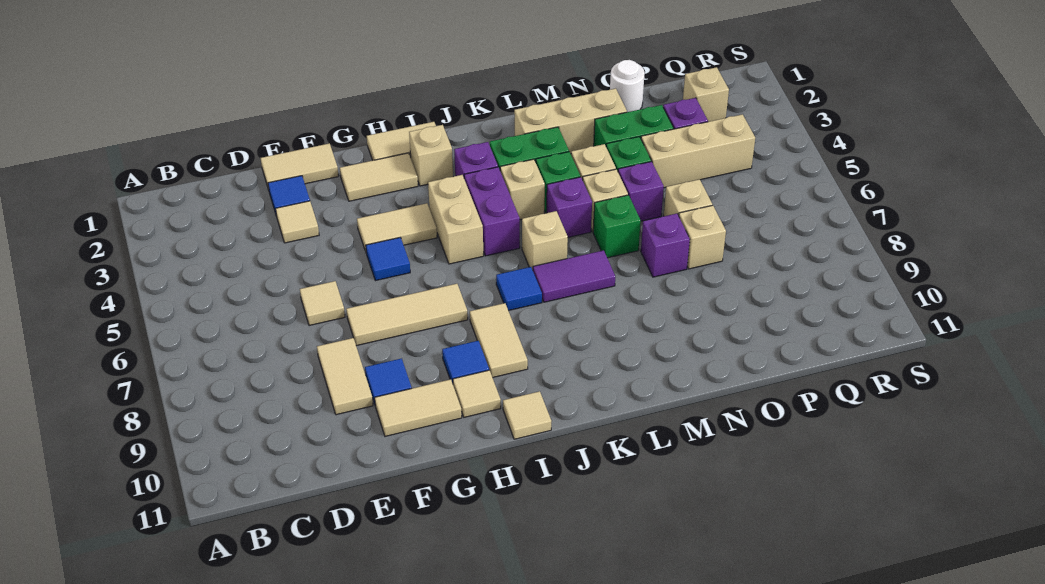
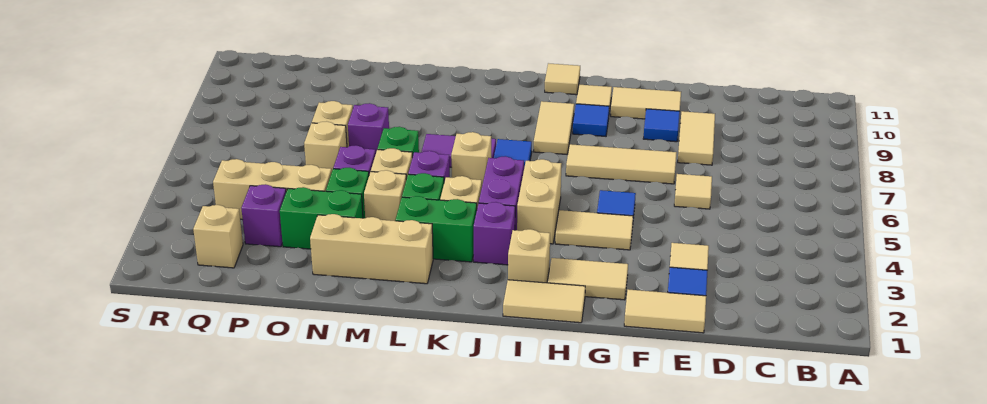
white round brick O1 level 1 -> none

